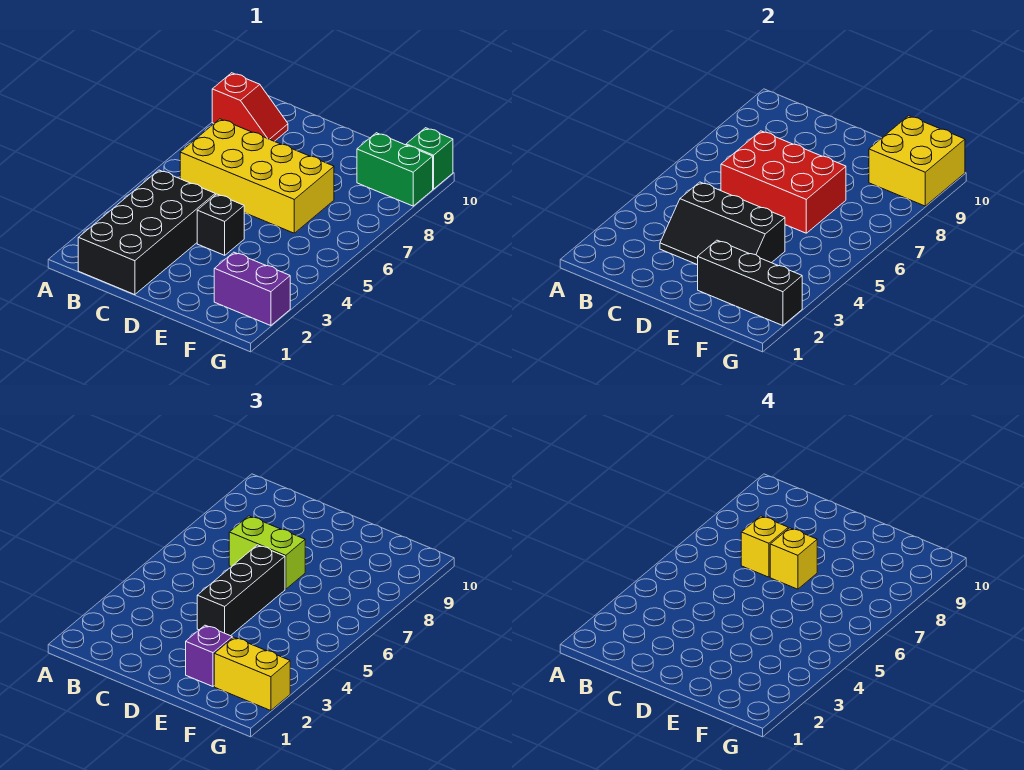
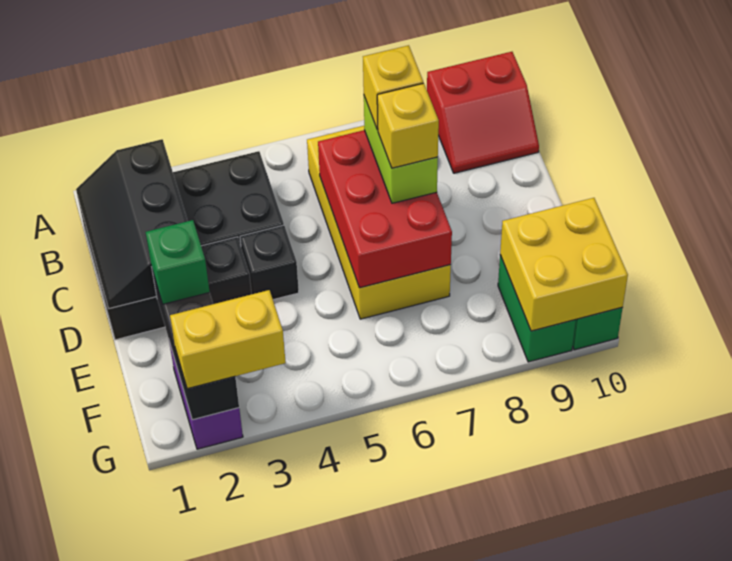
red slope A9:B9 level 1 top A -> red slope A9:B10 level 1 top A
black slope C3:E4 level 2 top 4 -> black slope B1:D2 level 2 top 2
black brick D4:D6 level 3 -> black brick D1:D3 level 1
purple brick E2 level 3 -> green brick E2 level 3
yellow brick F2:G2 level 3 -> yellow brick G2:G3 level 3

